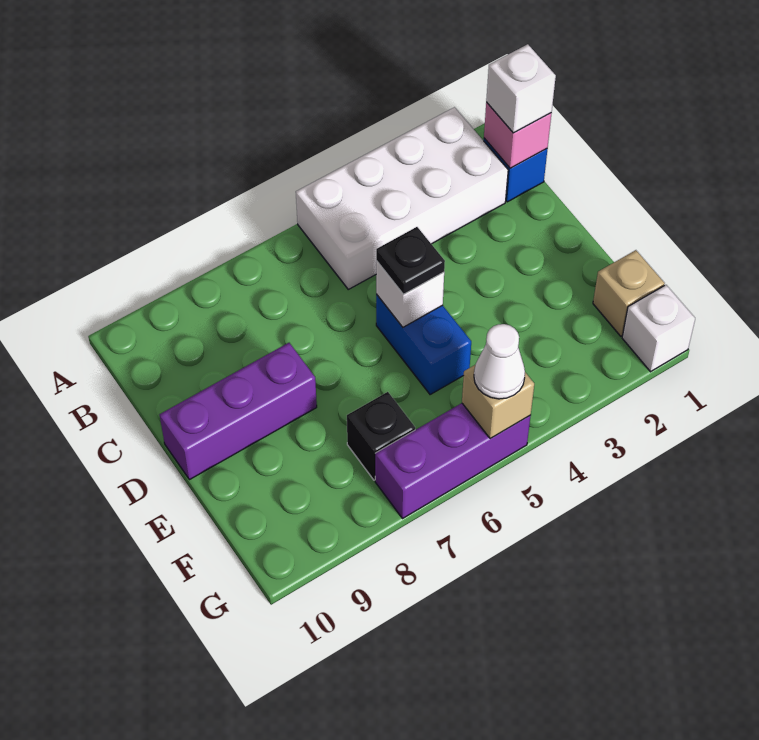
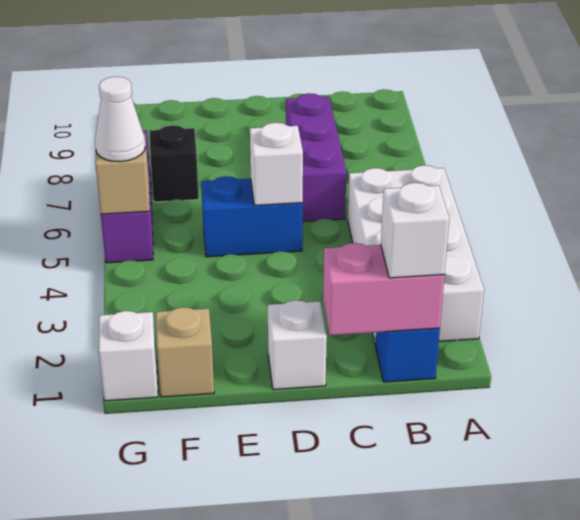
pink brick B1 level 2 -> pink brick B1:C1 level 2
none -> white brick D1 level 1
black plate D5 level 3 -> none
purple brick D8:D10 level 1 -> purple brick C6:C8 level 1

